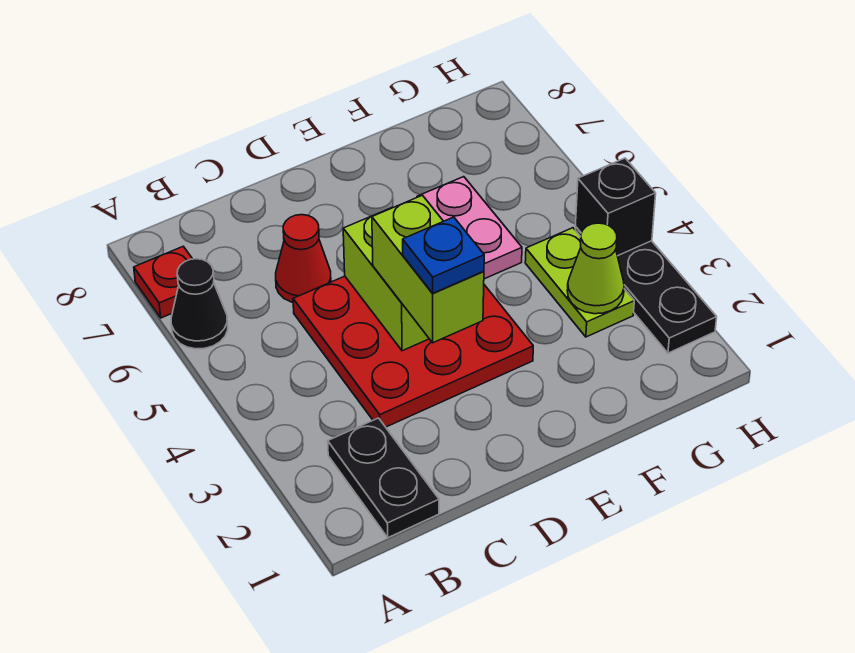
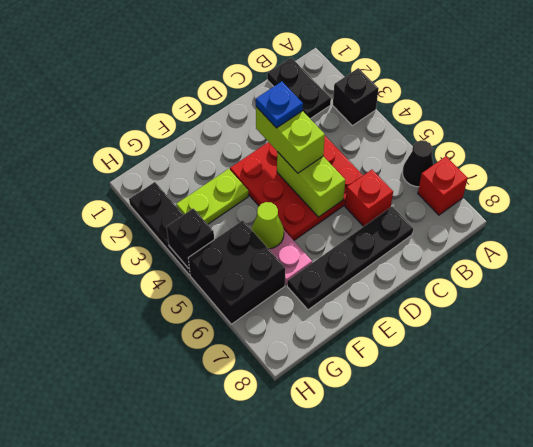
none -> black brick A3 level 1
red plate A7 level 1 -> red brick A7 level 1
red cone C6 level 1 -> red brick C6 level 1
none -> black plate C7:F7 level 1
lime plate G3:G4 level 1 -> lime plate F3:G3 level 1
lime cone G3 level 2 -> lime cone F5 level 2
none -> black brick G5:H6 level 1

